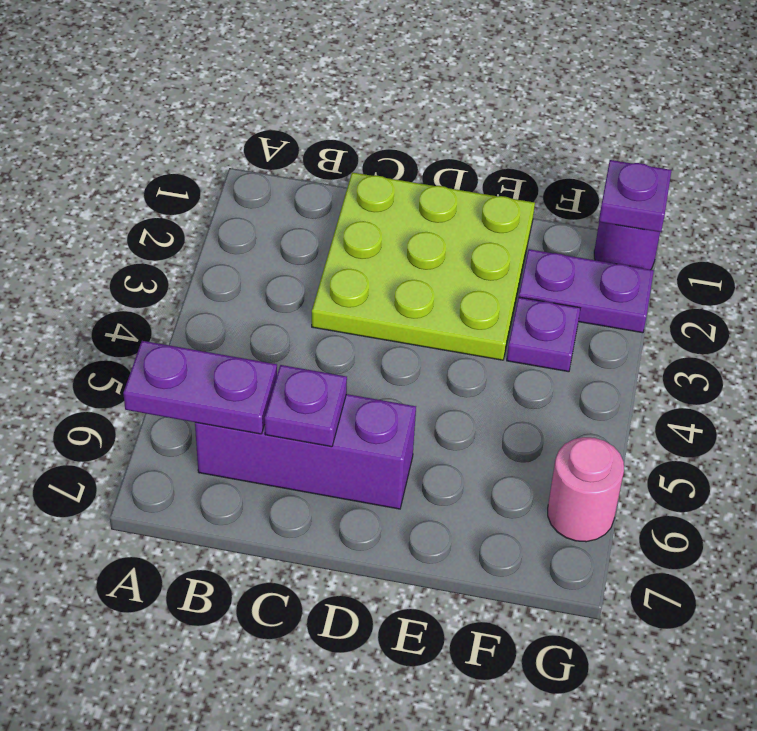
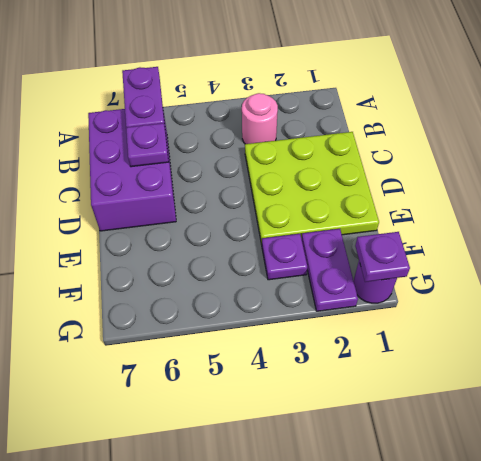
purple brick B6:D6 level 1 -> purple brick B6:D7 level 1
pink round brick G6 level 1 -> pink round brick B3 level 1

